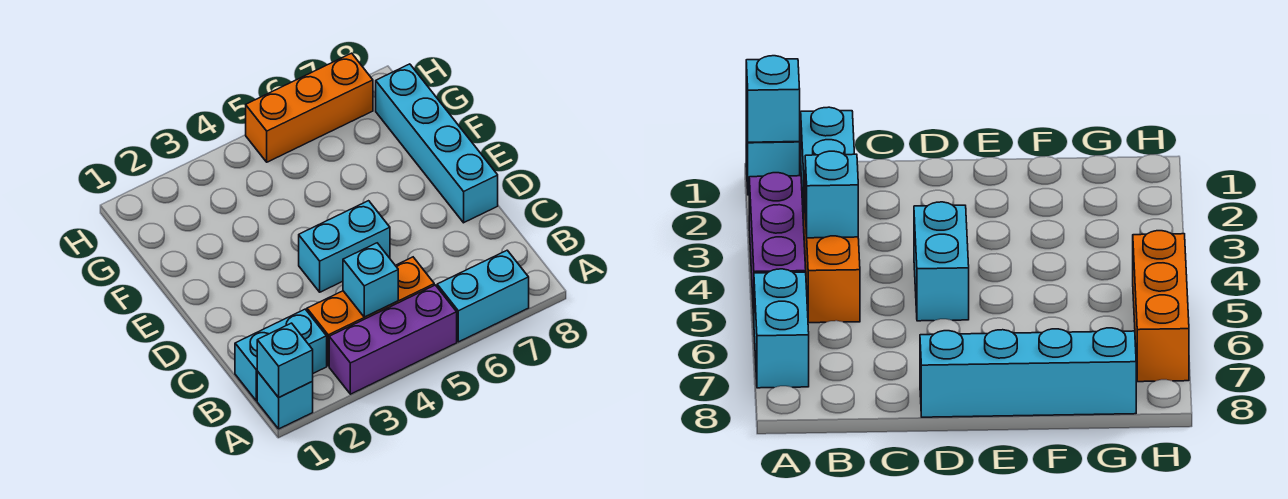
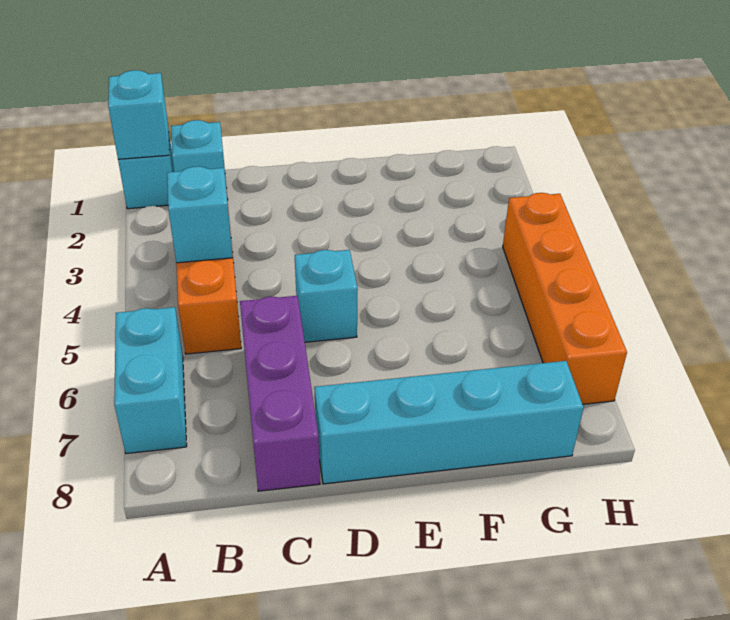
purple brick A3:A5 level 1 -> purple brick C6:C8 level 1
cyan brick B1:B2 level 1 -> cyan brick B1 level 1
cyan brick D4:D5 level 1 -> cyan brick D5 level 1
orange brick H5:H7 level 1 -> orange brick H4:H7 level 1

